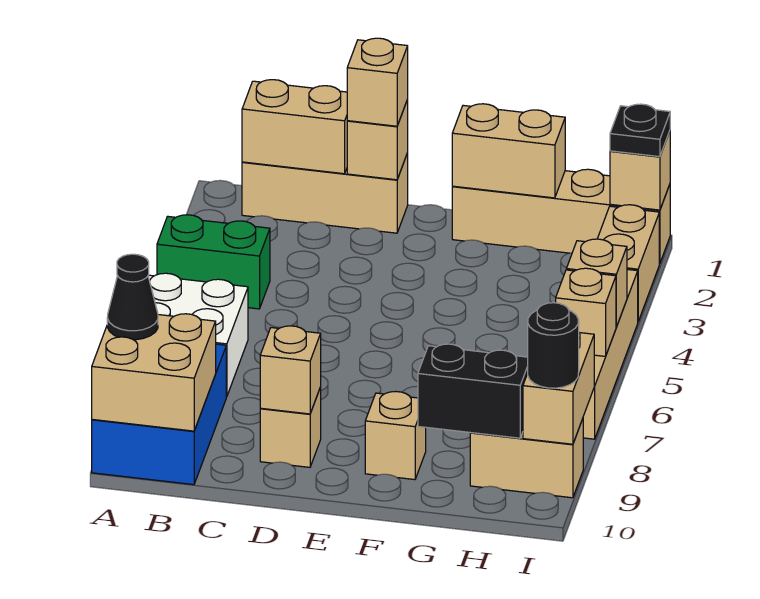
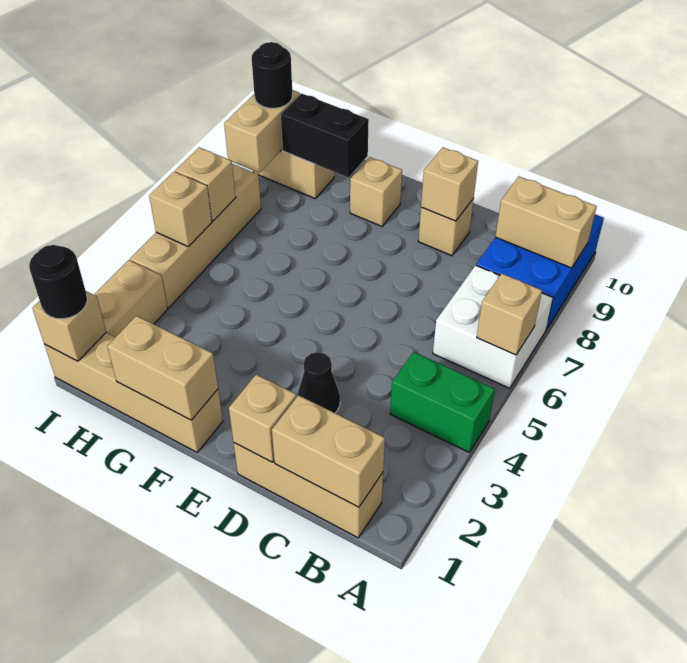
tan brick A9:B10 level 2 -> tan brick A9:B9 level 2
black cone A9 level 3 -> black cone D3 level 1
tan brick D1 level 3 -> tan brick A6 level 2
black plate I1 level 3 -> black round brick I1 level 3

